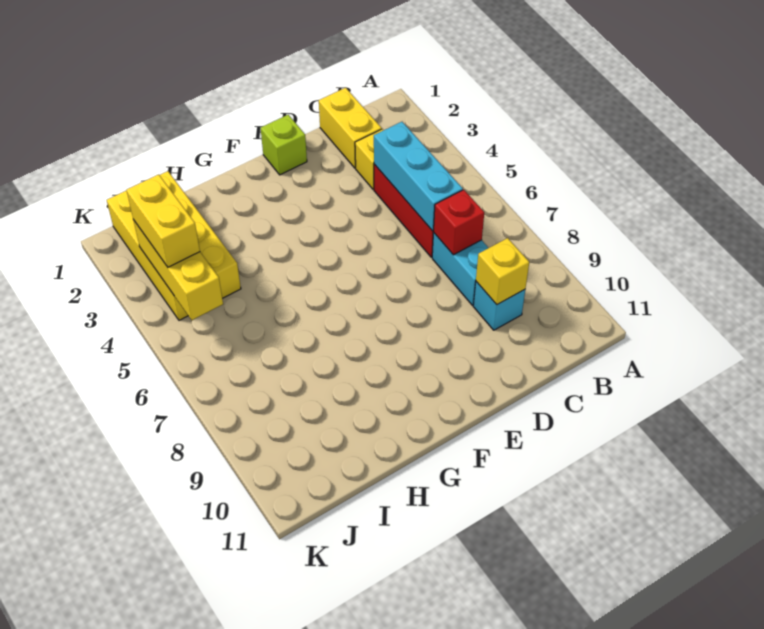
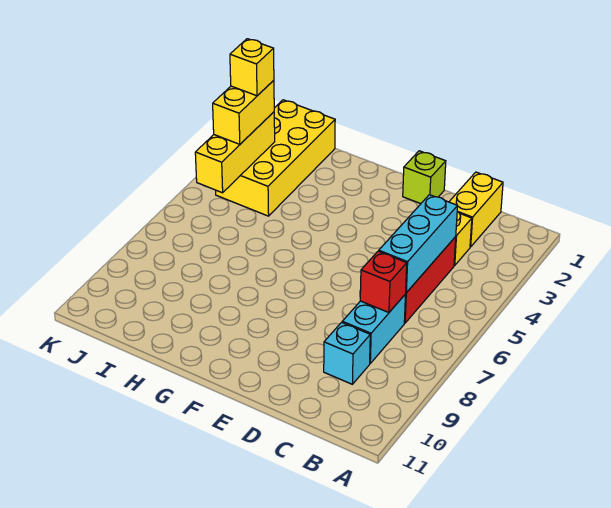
yellow brick C9 level 2 -> yellow brick J3 level 4

